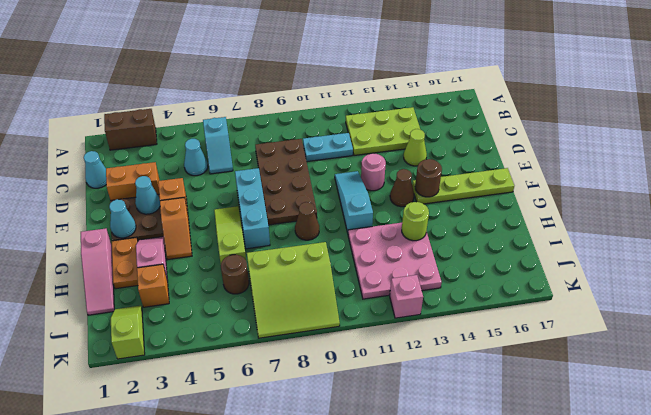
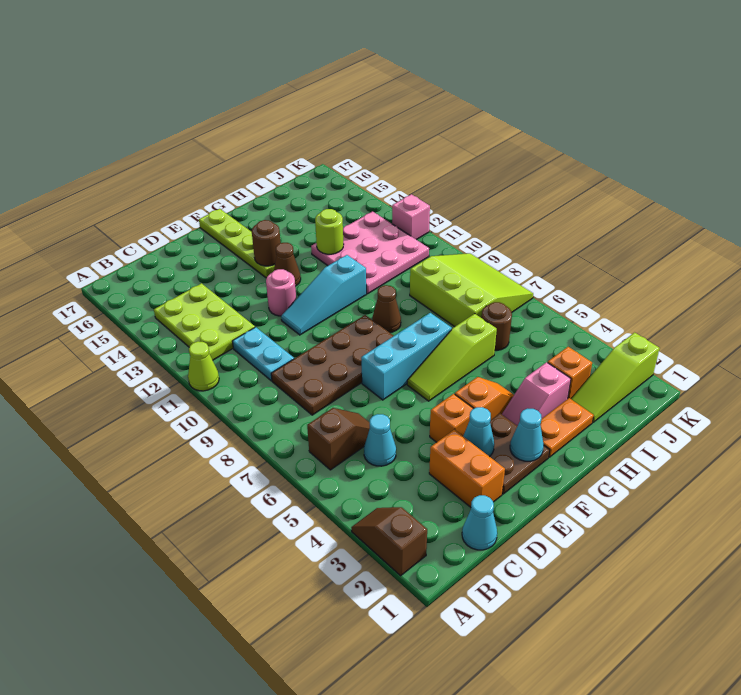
brown brick A2:A3 level 1 -> brown slope A2:A3 level 1 top 2
cyan slope B6:C6 level 1 top B -> brown slope B6:C6 level 1 top B
lime cone D14 level 1 -> lime cone A11 level 1
pink slope G1:I1 level 1 top G -> none
lime slope J2:K2 level 1 top K -> lime slope I2:K2 level 1 top K

